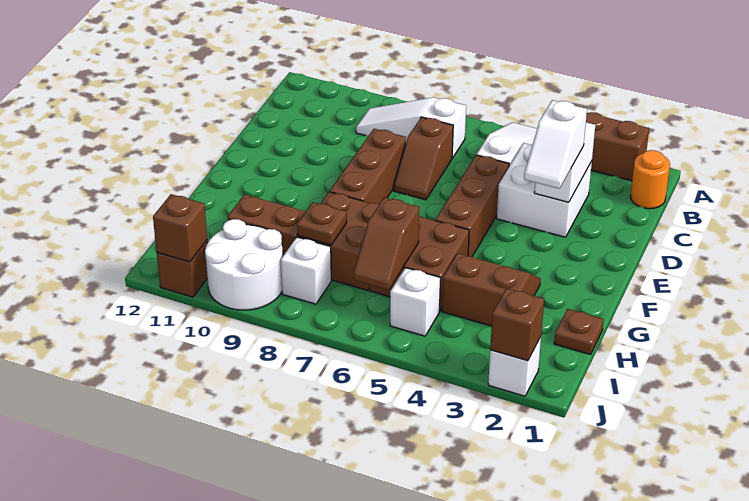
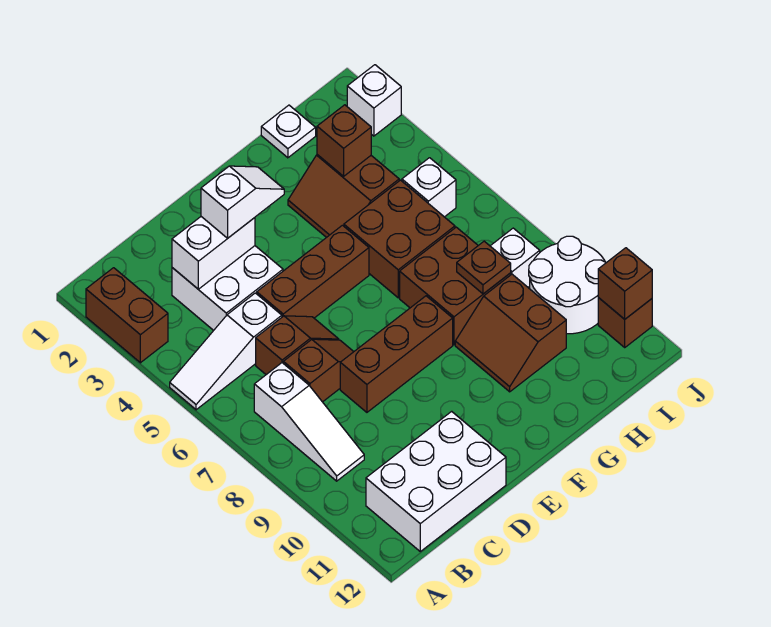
orange round brick B1 level 1 -> none
none -> white brick B11:D12 level 1
brown plate H1 level 1 -> white plate H1 level 1
brown slope H6:I6 level 2 top H -> brown slope C6:D6 level 1 top C
brown brick J2 level 2 -> brown brick H3 level 2

